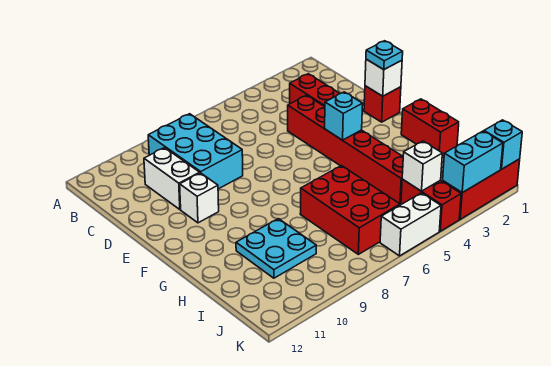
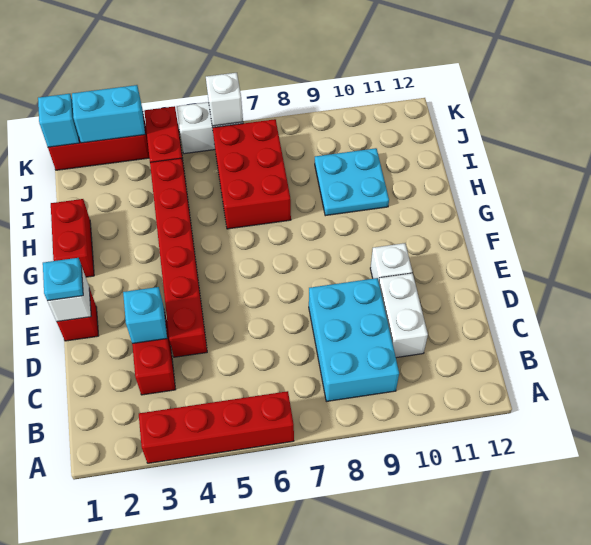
none -> red brick A3:A6 level 1
cyan brick F4 level 2 -> cyan brick D3 level 2
white brick J4 level 2 -> white brick K6 level 2

